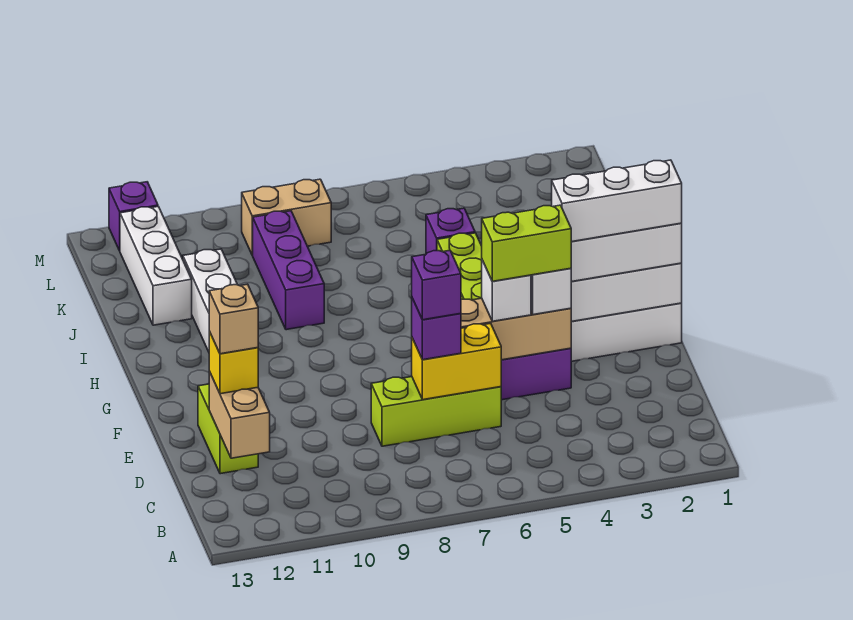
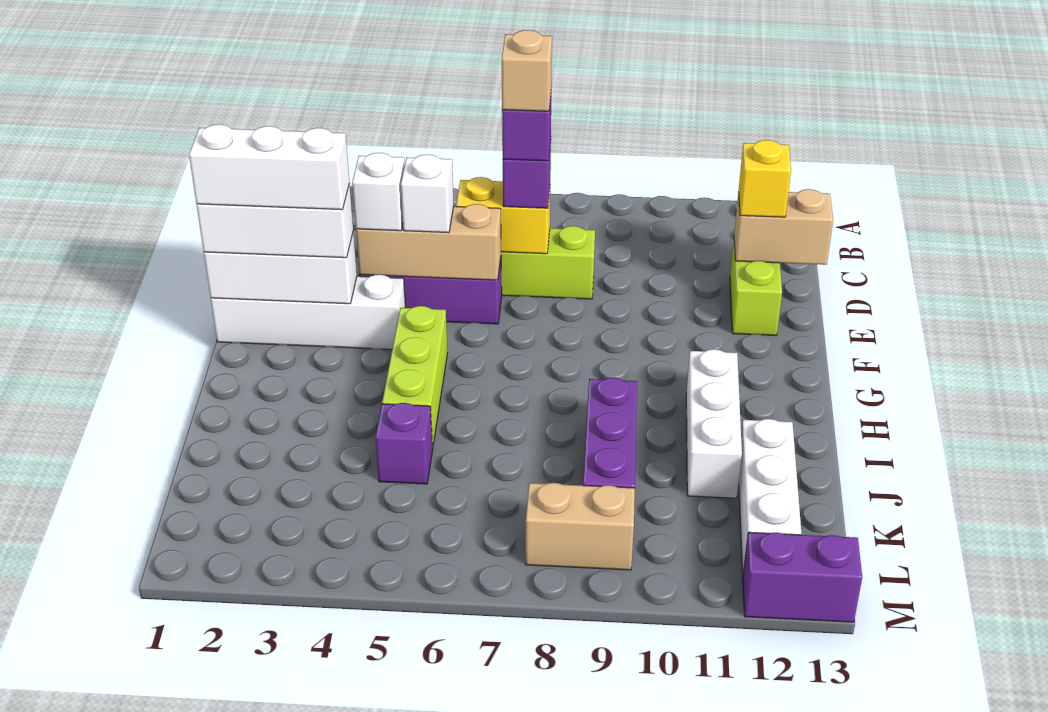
tan brick C12:D12 level 2 -> tan brick D12:D13 level 2
tan brick D12 level 4 -> tan brick D7 level 5
lime brick E4:E5 level 4 -> none
purple brick M12 level 1 -> purple brick M12:M13 level 1

